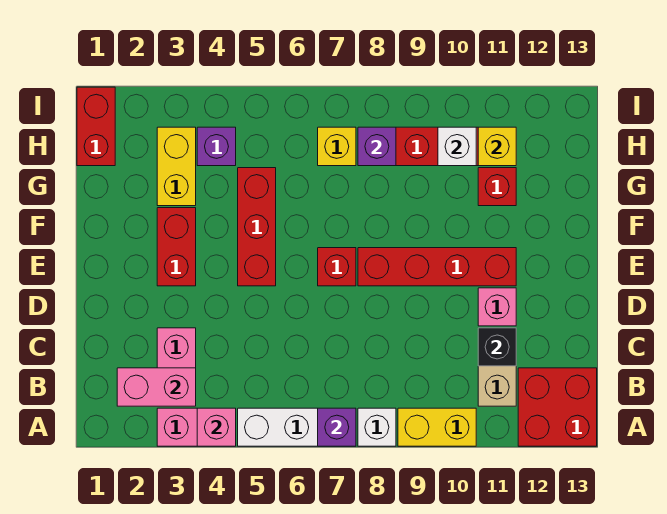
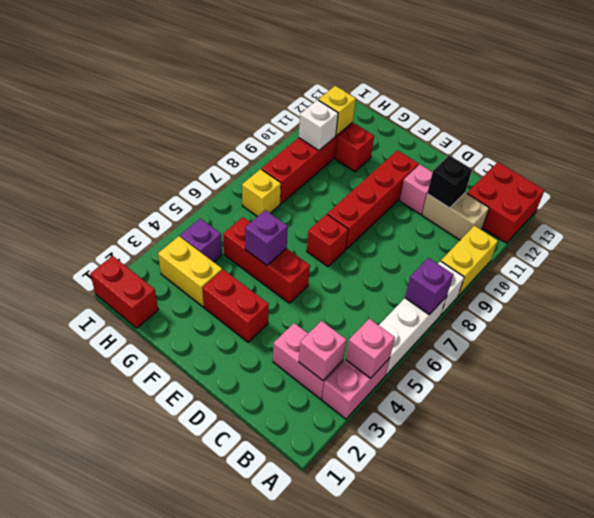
pink brick B2:B3 level 2 -> pink brick B3 level 2
purple brick H8 level 2 -> purple brick F5 level 2

